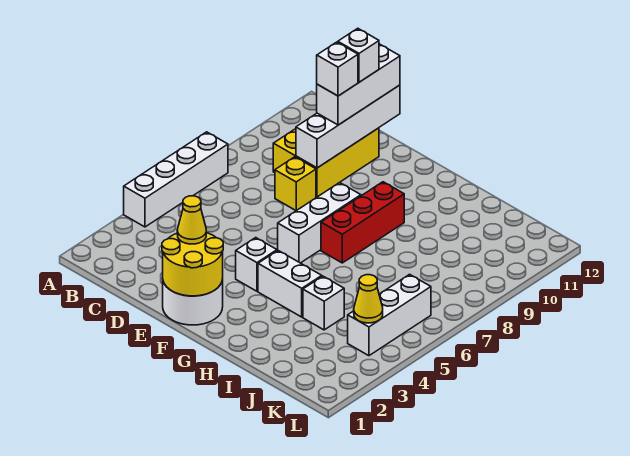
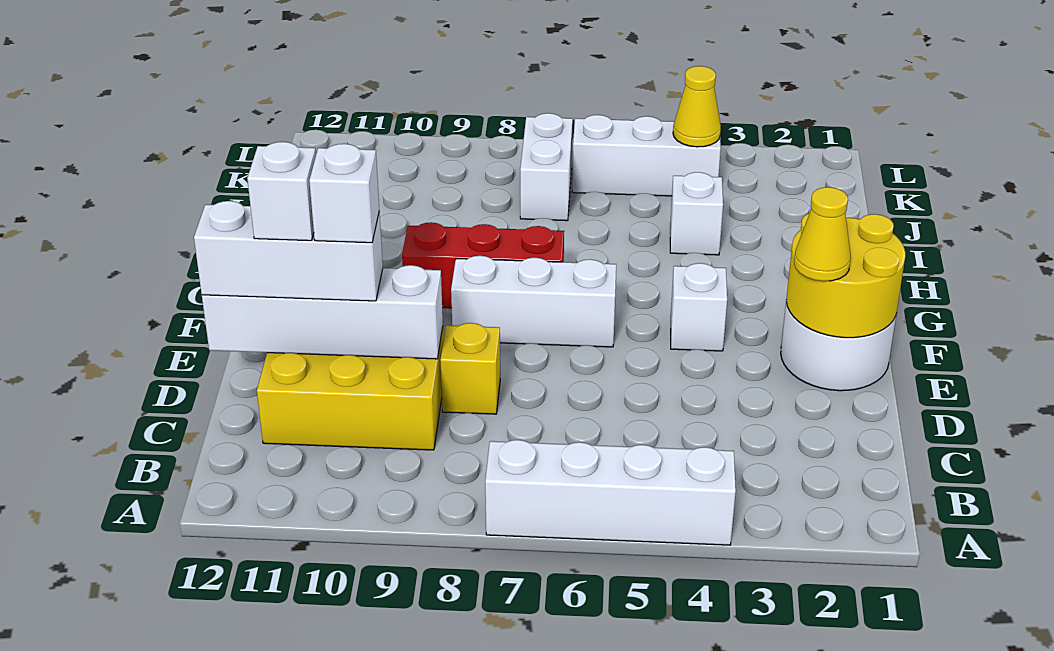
white brick G4:H4 level 1 -> white brick J7:K7 level 1

